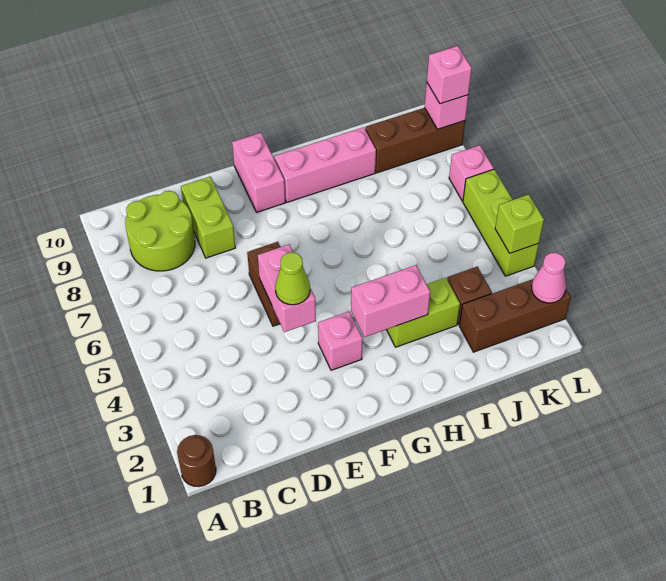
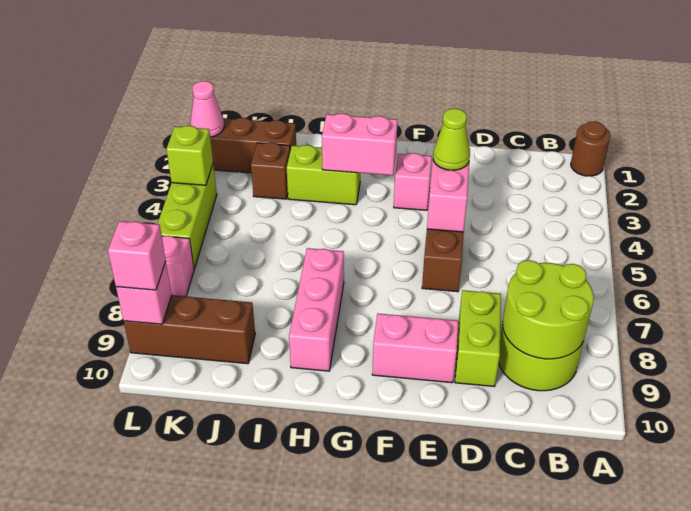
none -> lime round brick B8:C9 level 2
pink brick F9:F10 level 1 -> pink brick E9:F9 level 1
pink brick G9:I9 level 1 -> pink brick H7:H9 level 1

